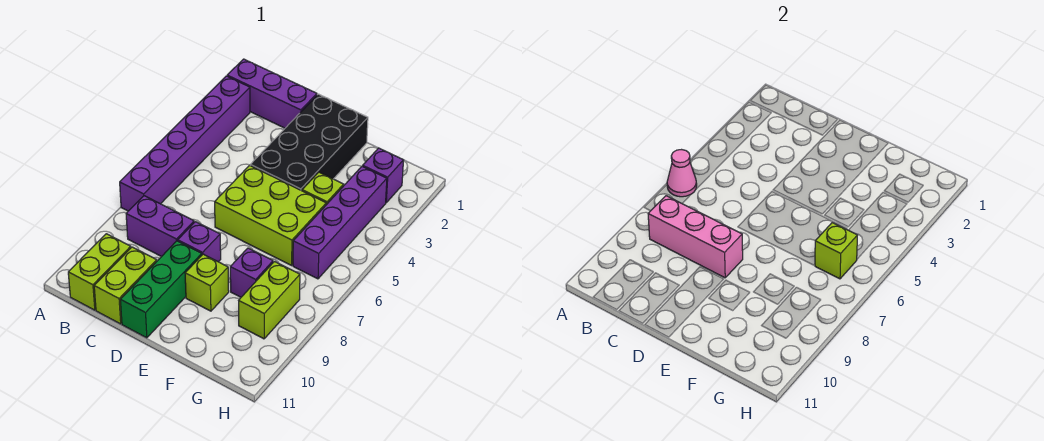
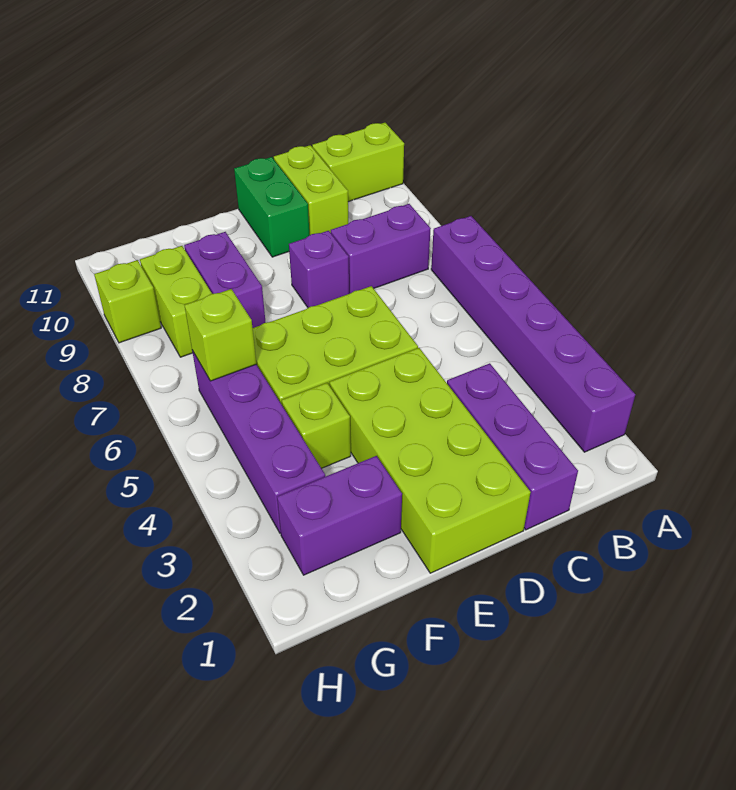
purple brick A1:C1 level 1 -> purple brick C1:C3 level 1
pink cone A6 level 2 -> none
pink brick B8:D8 level 2 -> none
lime brick B10:B11 level 1 -> lime brick A11:B11 level 1
black brick D1:E4 level 1 -> lime brick D1:E4 level 1
green brick D9:D11 level 1 -> green brick D10:D11 level 1
lime brick E9 level 1 -> lime brick H9 level 1
purple brick F8 level 1 -> purple brick F8:F9 level 1
purple brick G2 level 1 -> purple brick F2:G2 level 1

